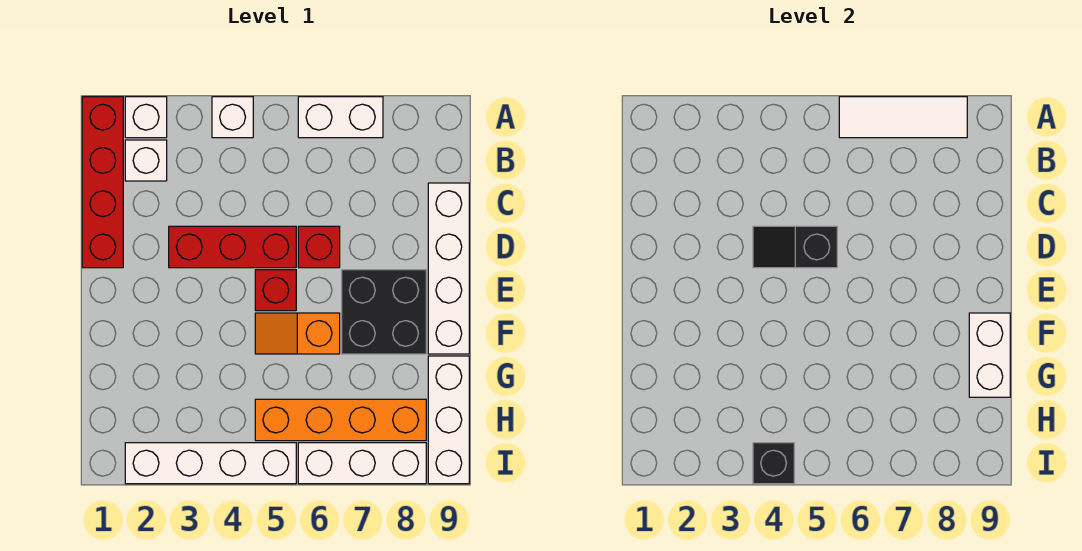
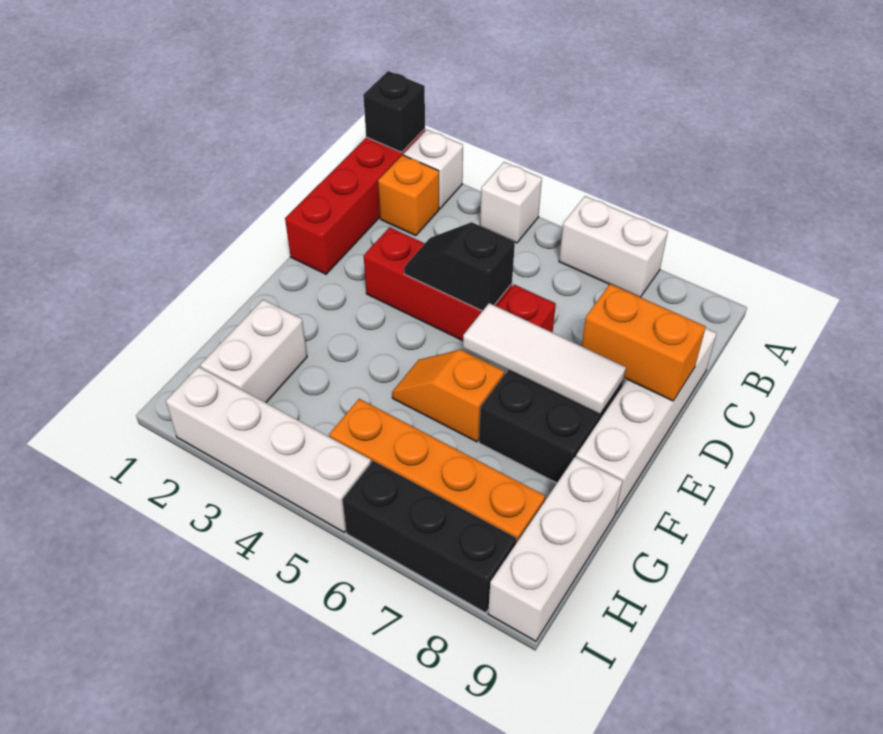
white tile A6:A8 level 2 -> white tile E6:E8 level 2
white brick B2 level 1 -> orange brick B2 level 1
none -> orange brick D8:D9 level 2
red brick E5 level 1 -> none
white brick F9:G9 level 2 -> white brick G2:H2 level 1
black brick I4 level 2 -> black brick A1 level 2
white brick I6:I8 level 1 -> black brick I6:I8 level 1

